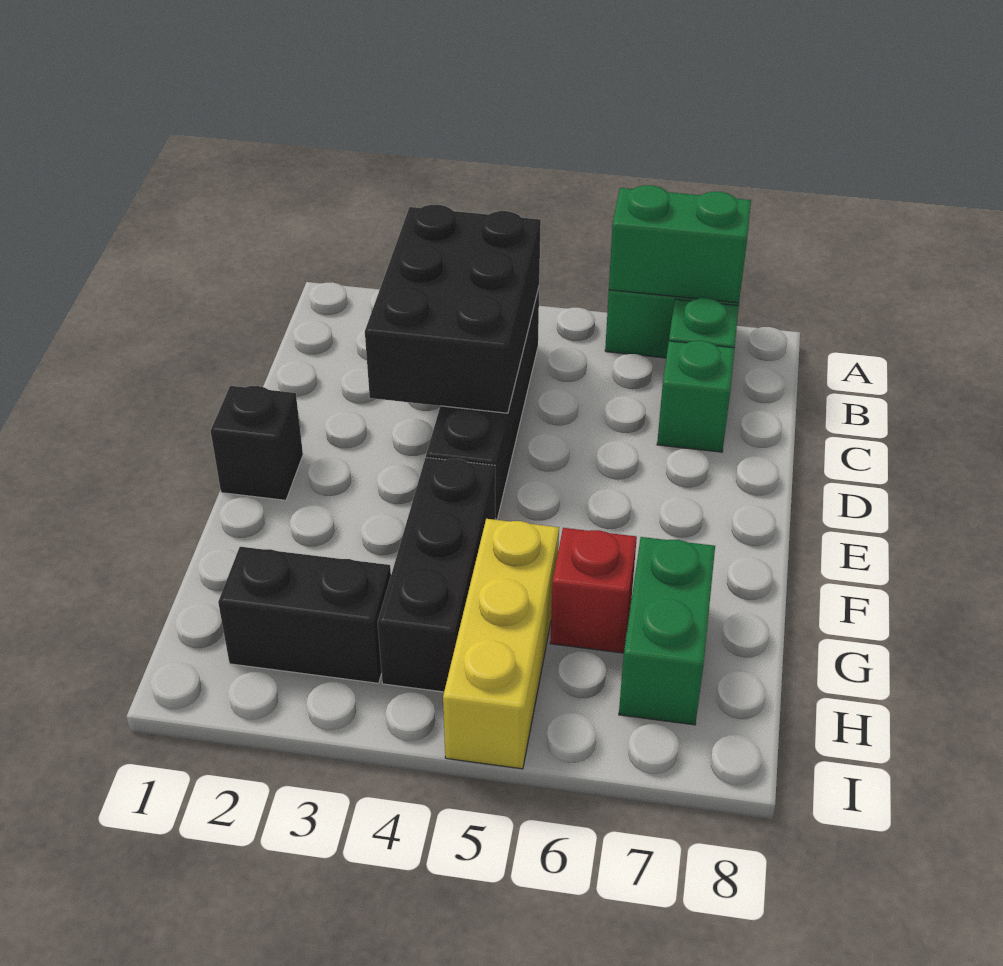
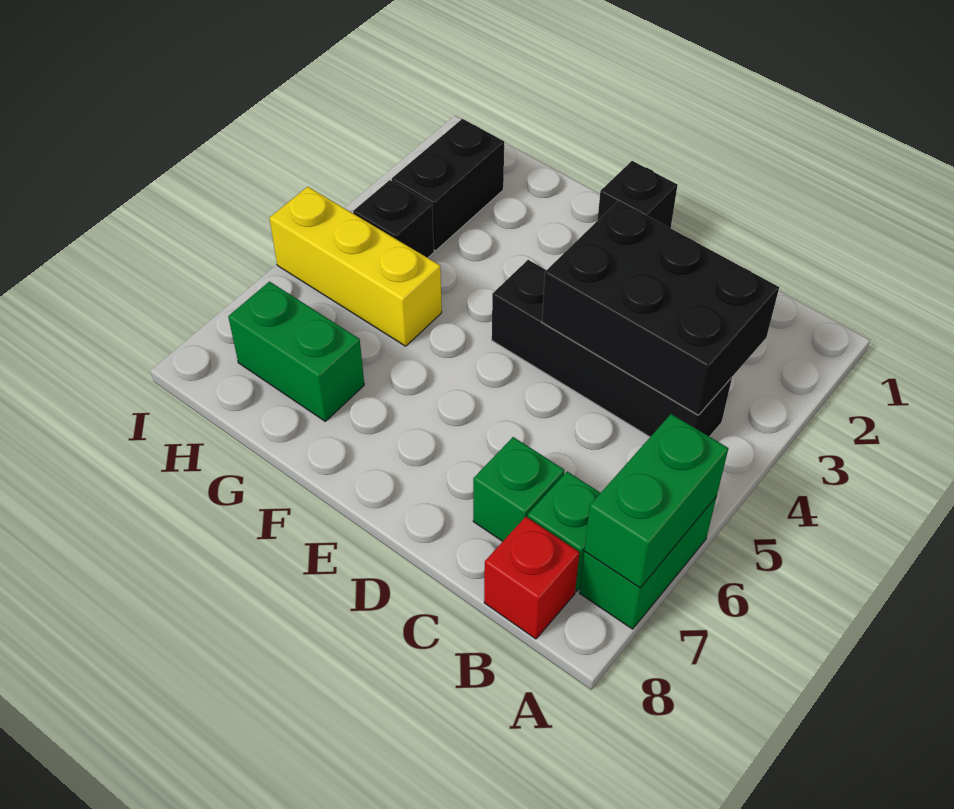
black brick F4:H4 level 1 -> black brick H4 level 1
red brick G6 level 1 -> red brick B8 level 1

